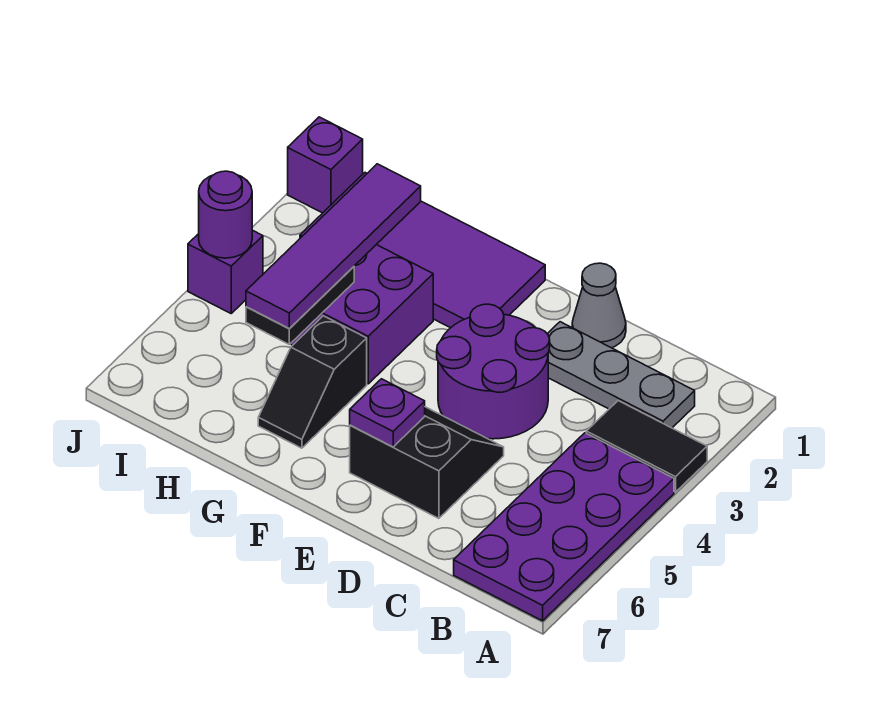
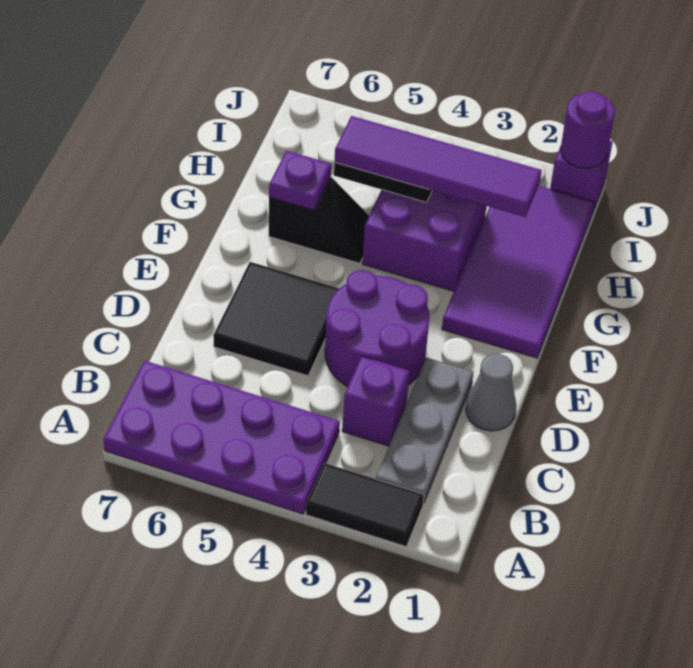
black tile A3:B3 level 1 -> black tile A2:A3 level 1
black slope D5:E6 level 1 top 6 -> black tile D5:E6 level 1
purple plate E6 level 2 -> purple plate G6 level 2
black slope G5:G6 level 1 top 5 -> black slope G5:G6 level 1 top 6
purple brick J4 level 1 -> purple brick C3 level 1
purple round brick J4 level 2 -> purple round brick J1 level 2

